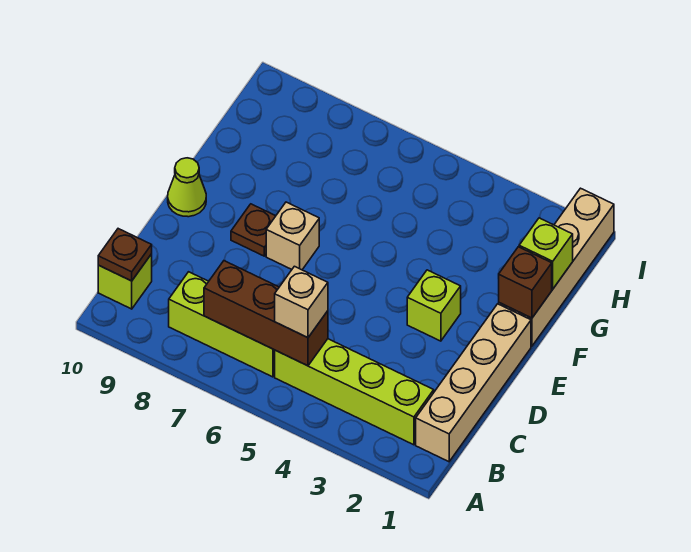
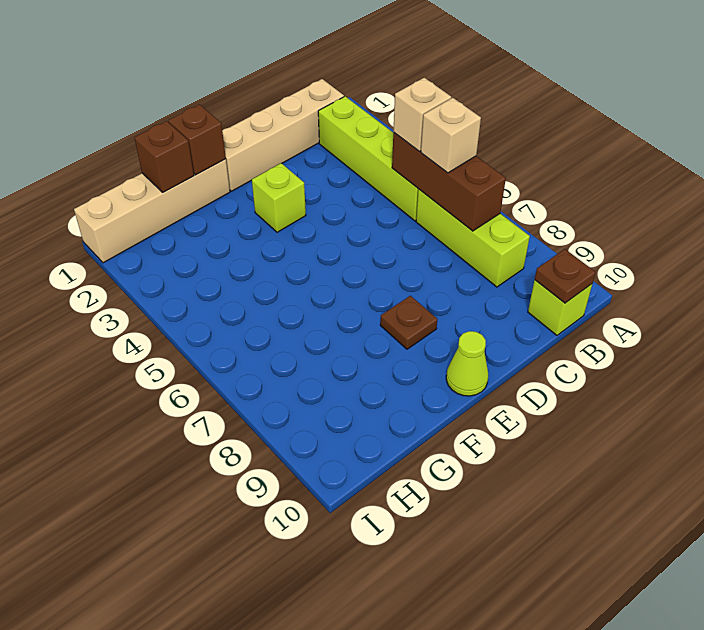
tan brick E7 level 1 -> tan brick B6 level 3
lime brick G1 level 2 -> brown brick G1 level 2

